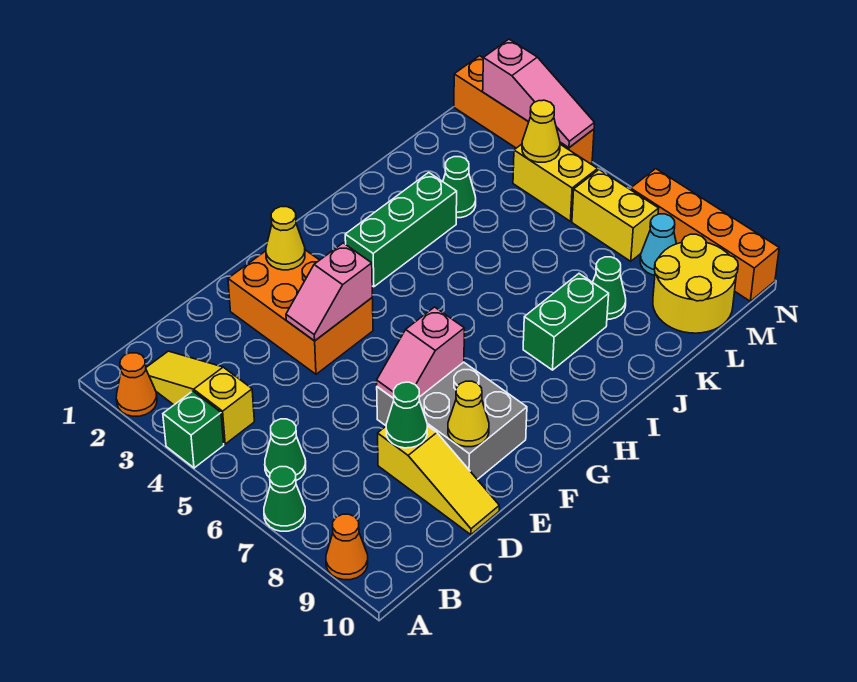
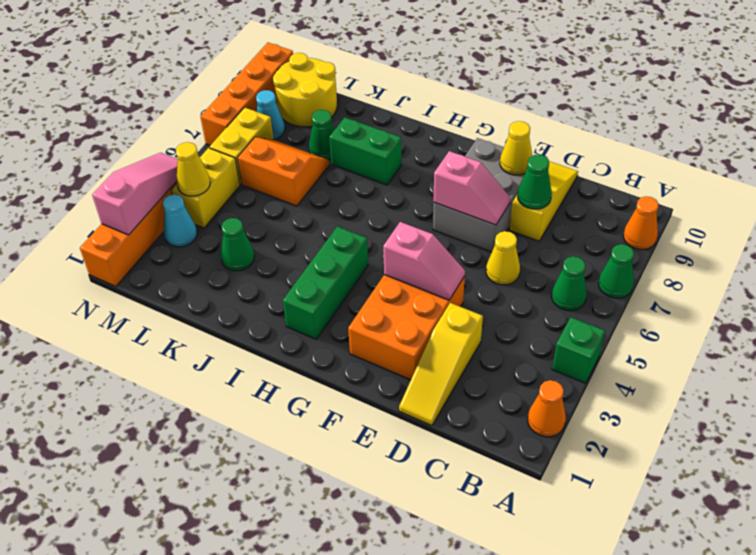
yellow slope B2:B4 level 1 top 4 -> yellow slope D1:D3 level 1 top 3
yellow cone F2 level 2 -> yellow cone D6 level 1
green brick H3:J3 level 1 -> green brick H2:H4 level 1
none -> orange slope K6:L7 level 1 top 6
none -> cyan cone M3 level 1

